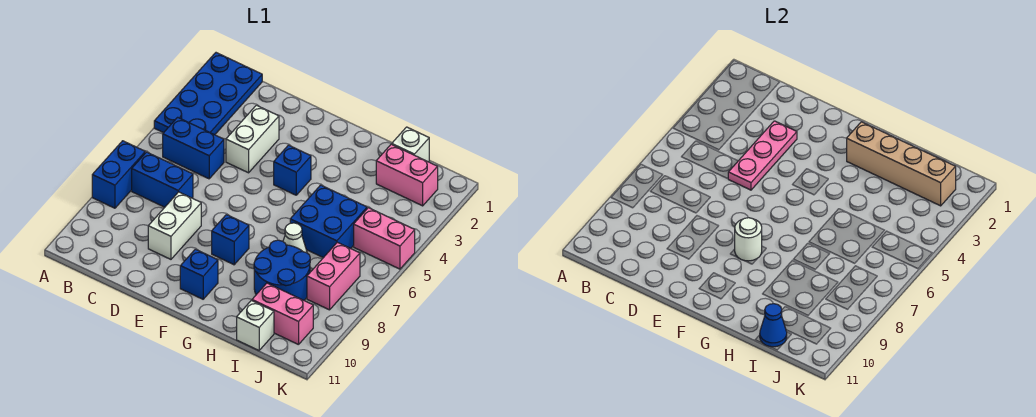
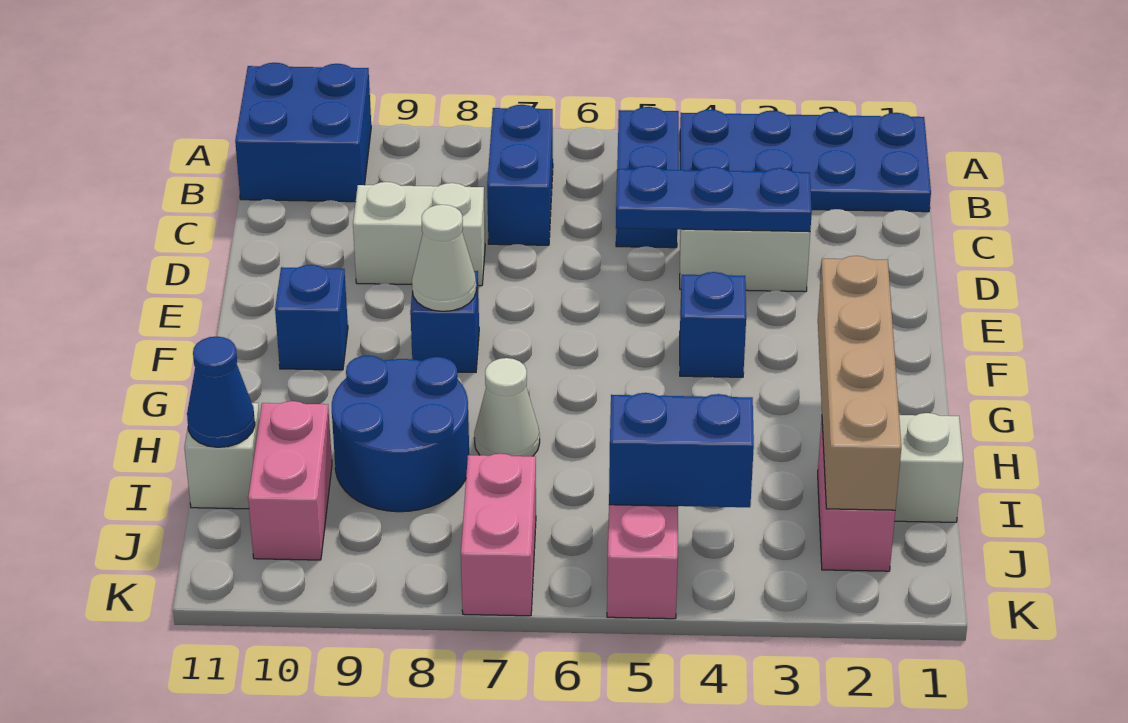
blue brick A7:A8 level 1 -> blue brick J4:J5 level 2
pink plate D3:D5 level 2 -> blue plate D3:D5 level 2
white round brick F8 level 2 -> white cone F8 level 2
blue brick H5:I6 level 1 -> blue brick A10:B11 level 1
pink brick J7:J8 level 1 -> pink brick J7:K7 level 1

